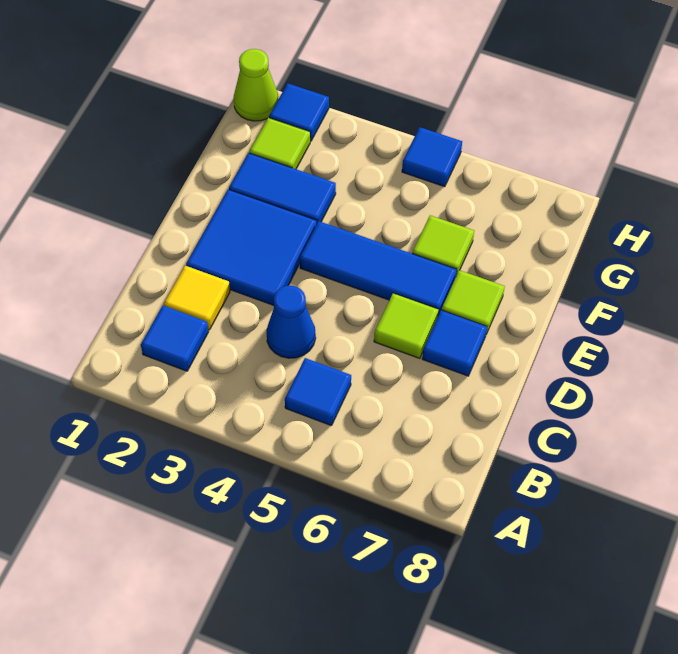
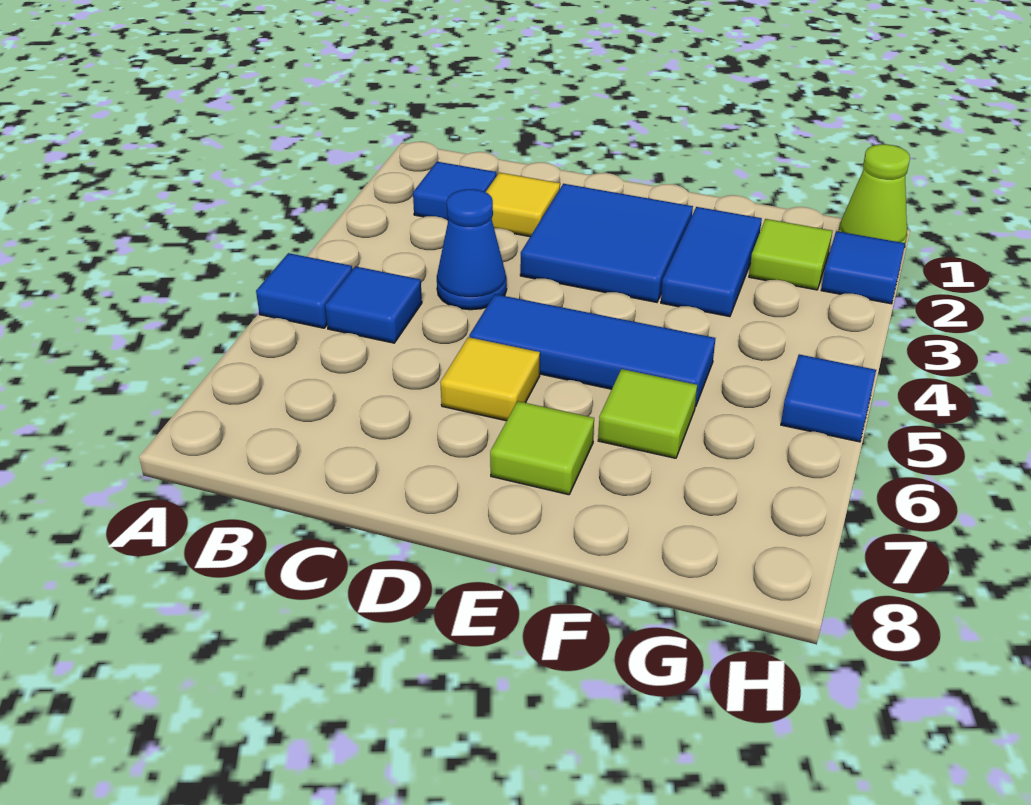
lime tile D6 level 1 -> yellow tile D6 level 1
blue tile D7 level 1 -> blue tile A5 level 1
blue tile E4:E6 level 1 -> blue tile D5:F5 level 1

